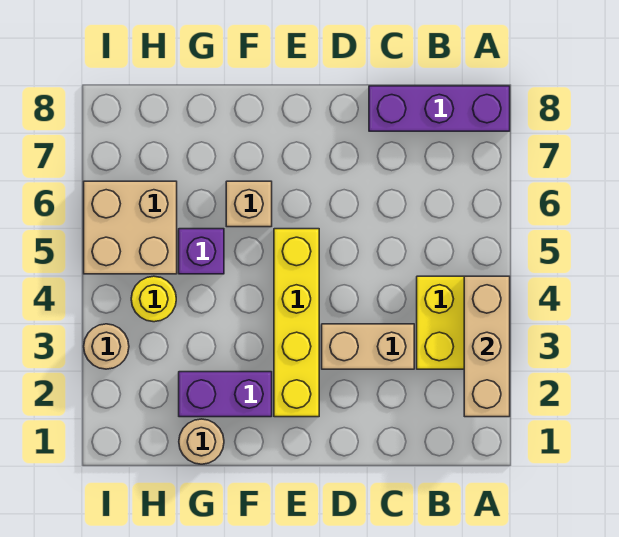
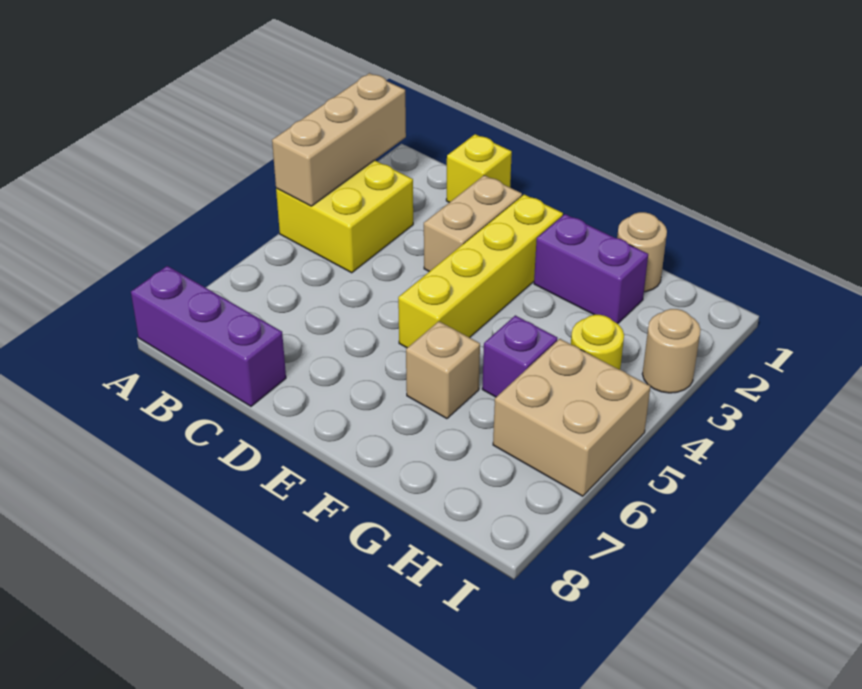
none -> yellow brick C1 level 1
tan brick C3:D3 level 1 -> tan brick D2:D3 level 1

